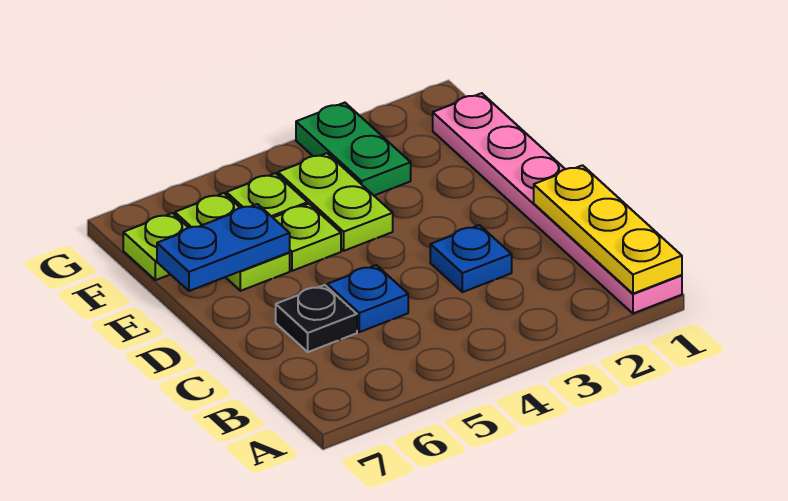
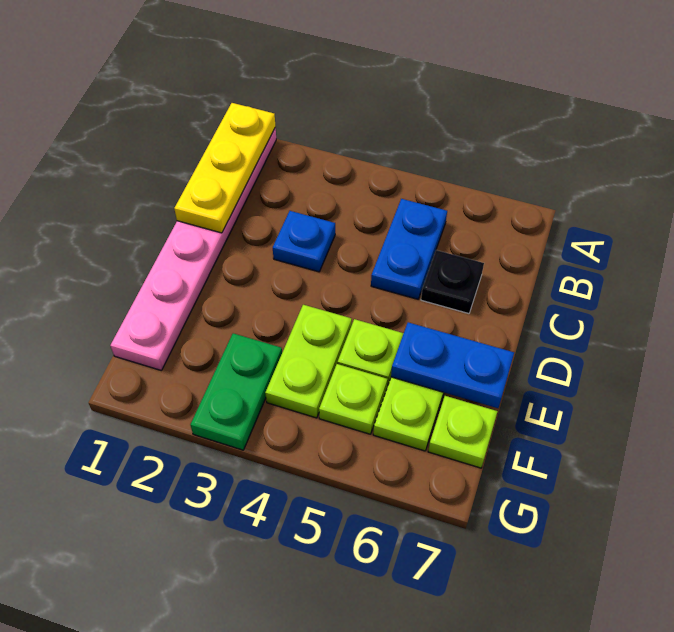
blue plate C5 level 1 -> blue plate B5:C5 level 1

